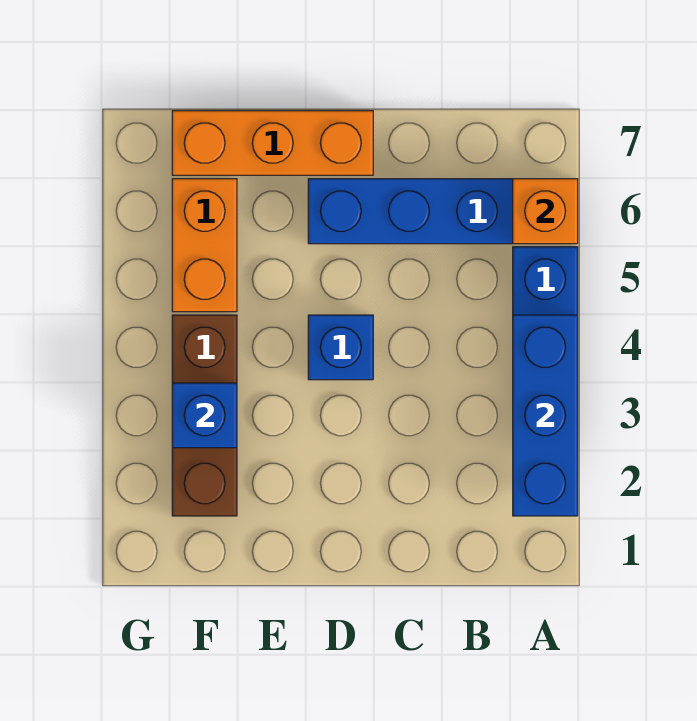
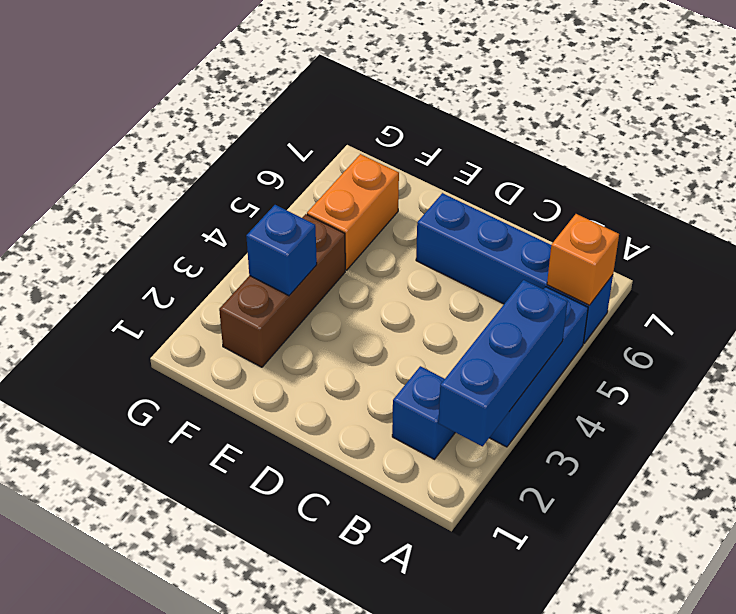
blue brick D4 level 1 -> blue brick B2 level 1
orange brick D7:F7 level 1 -> none

